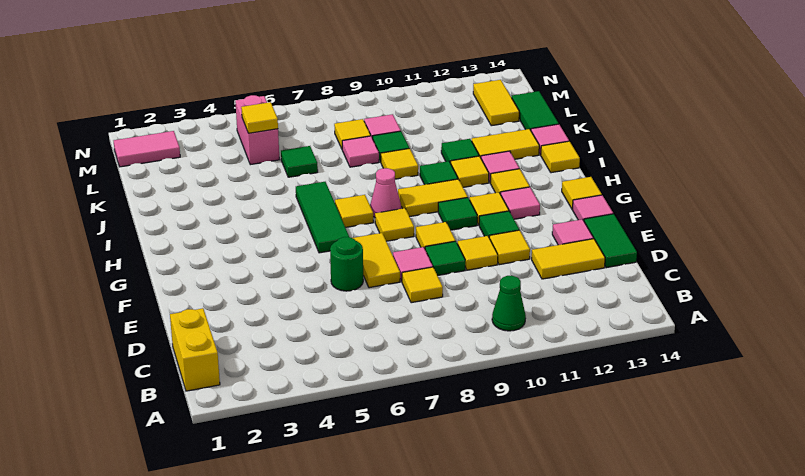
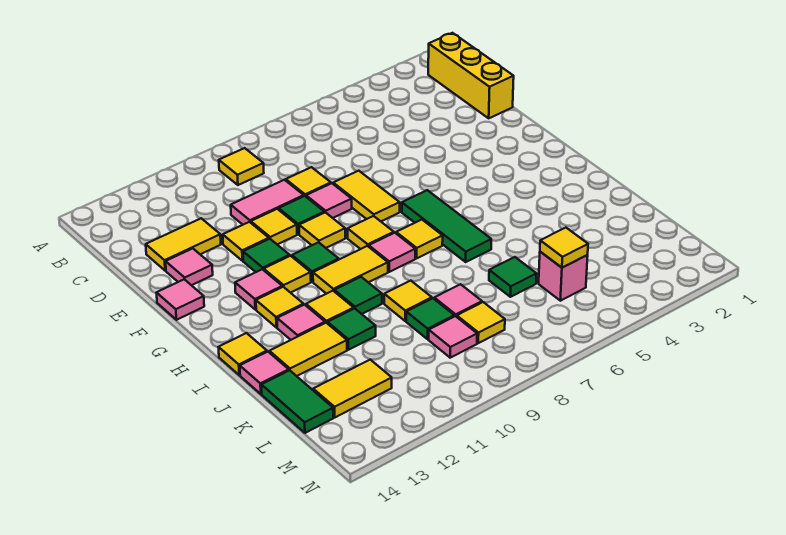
yellow brick B1:C1 level 1 -> yellow brick B1:D1 level 1
green cone B10 level 1 -> none
green tile D14:E14 level 1 -> none
green round brick E6 level 1 -> none
yellow tile G14 level 1 -> yellow tile B9 level 1
pink cone H8 level 1 -> pink tile H8 level 1
pink brick L5:M5 level 1 -> pink brick L5 level 1
yellow tile L13:M13 level 1 -> yellow tile L12:L13 level 1
pink tile M1:M2 level 1 -> pink tile D9:D10 level 1

